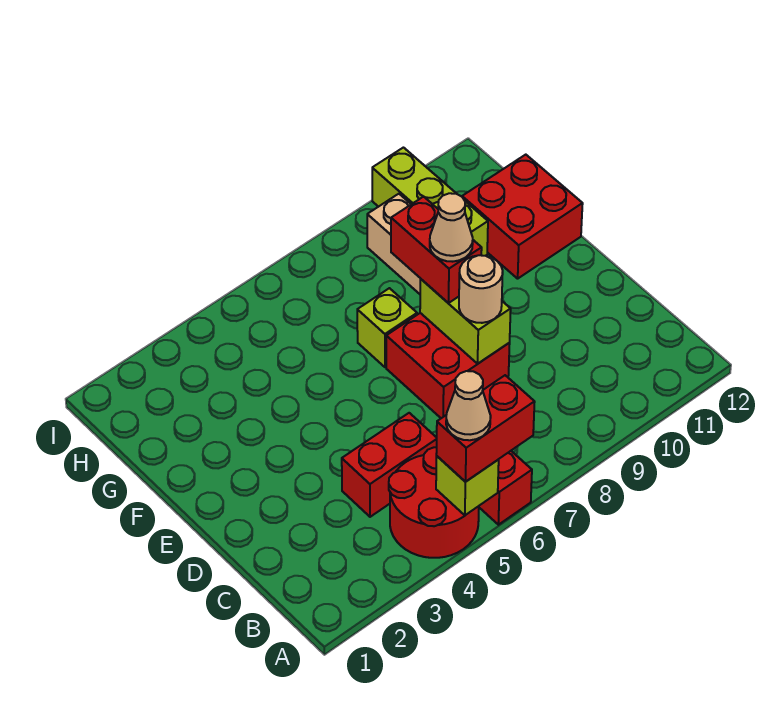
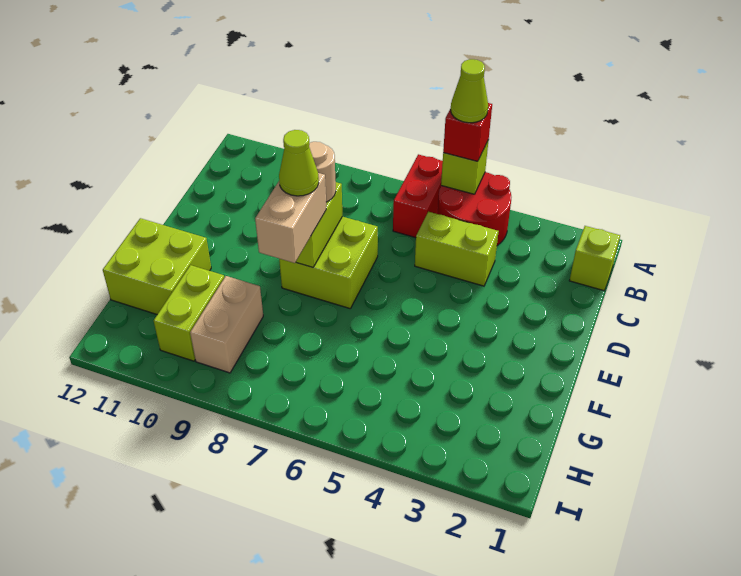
red brick A5:A6 level 3 -> red brick A5 level 3
tan cone A5 level 4 -> lime cone A5 level 4
red brick C4:C5 level 1 -> lime brick C4:C5 level 1
red brick D7:E8 level 1 -> lime brick D7:E8 level 1
red brick E8:F8 level 3 -> tan brick E8:F8 level 3
tan cone E8 level 4 -> lime cone E8 level 4
lime brick F7 level 1 -> lime brick B1 level 1
red brick F11:G12 level 1 -> lime brick F11:G12 level 1
lime brick G10:I10 level 1 -> lime brick G10:H10 level 1

